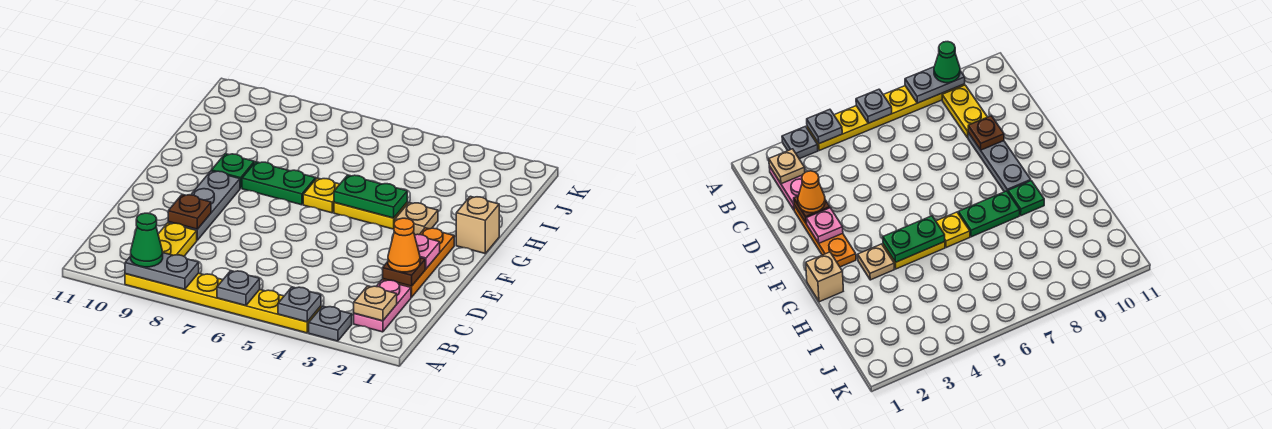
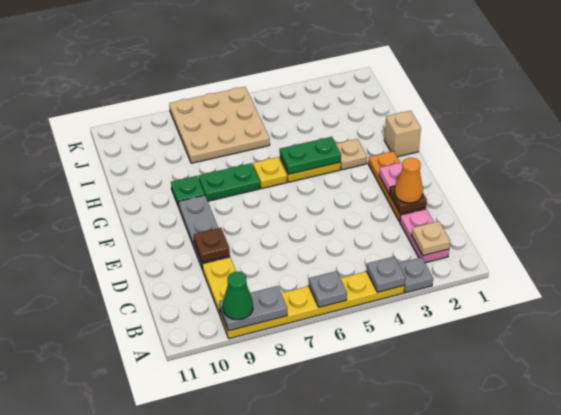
none -> tan plate I6:K8 level 1

